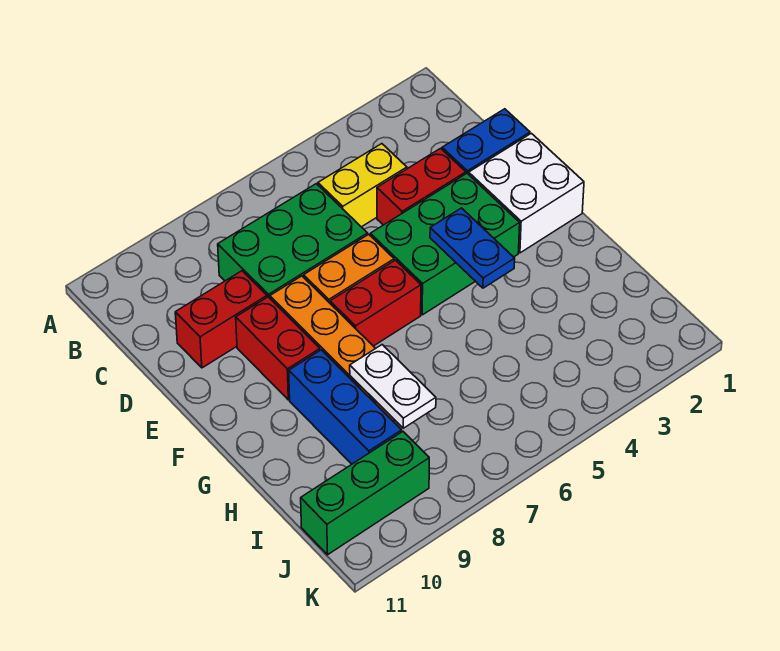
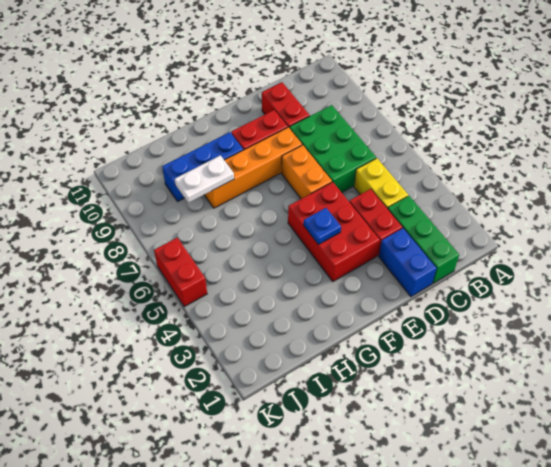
white brick E1:F2 level 1 -> none
green brick E3:F5 level 1 -> red brick E3:F5 level 1
blue plate F4:G4 level 2 -> blue plate F4 level 2
red brick F6:F7 level 1 -> red brick K5:K6 level 1
green brick J9:J11 level 1 -> green brick C1:C3 level 1

